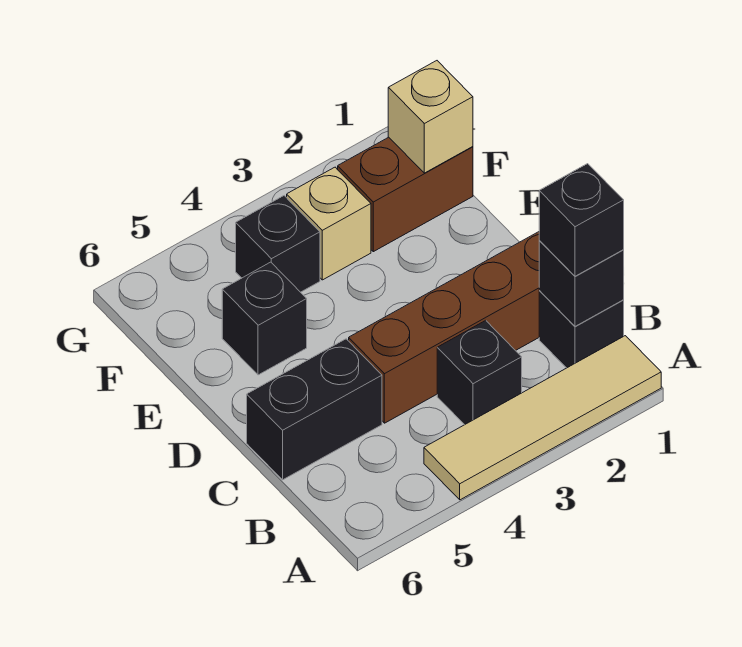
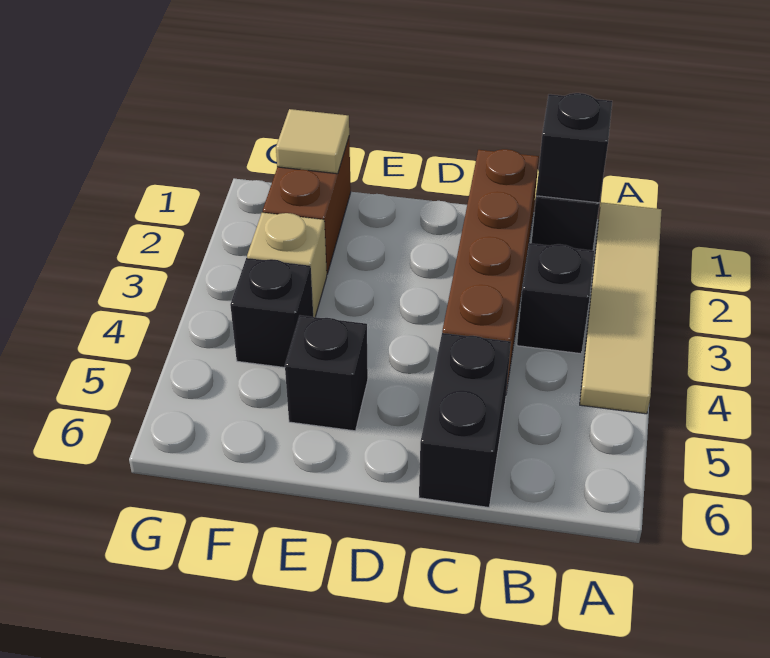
black brick B1 level 3 -> none
tan brick F1 level 2 -> tan tile F1 level 2

